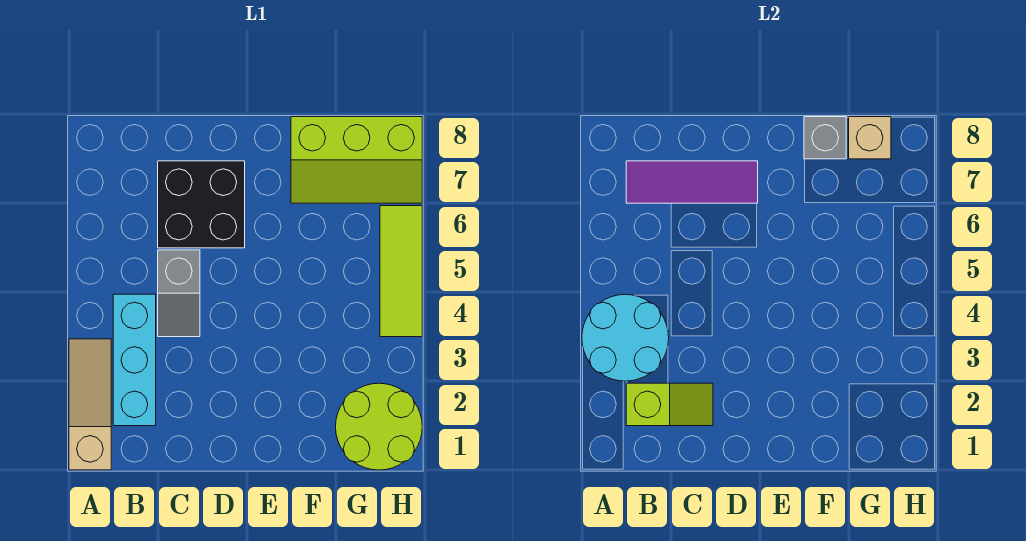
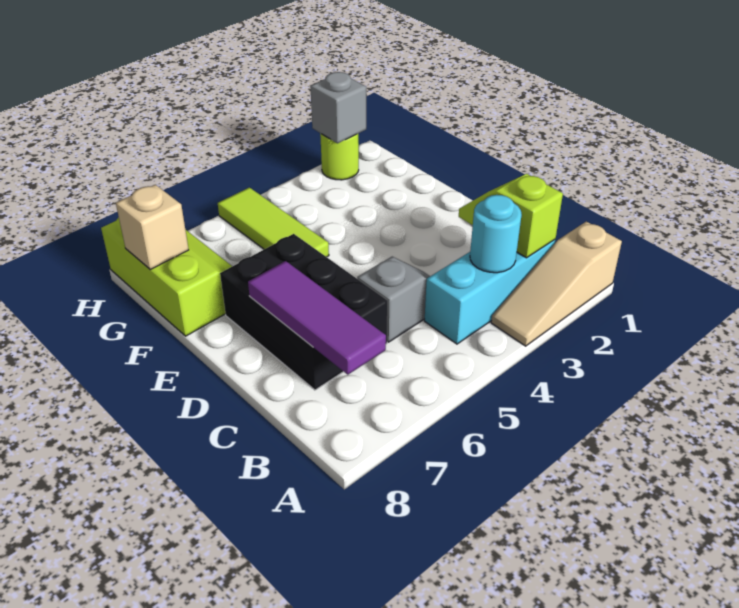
cyan round brick A3:B4 level 2 -> cyan round brick B3 level 2
black brick C6:D7 level 1 -> black brick C6:E7 level 1
grey brick F8 level 2 -> grey brick H2 level 2
lime round brick G1:H2 level 1 -> lime round brick H2 level 1
lime tile H4:H6 level 1 -> lime tile F5:H5 level 1

